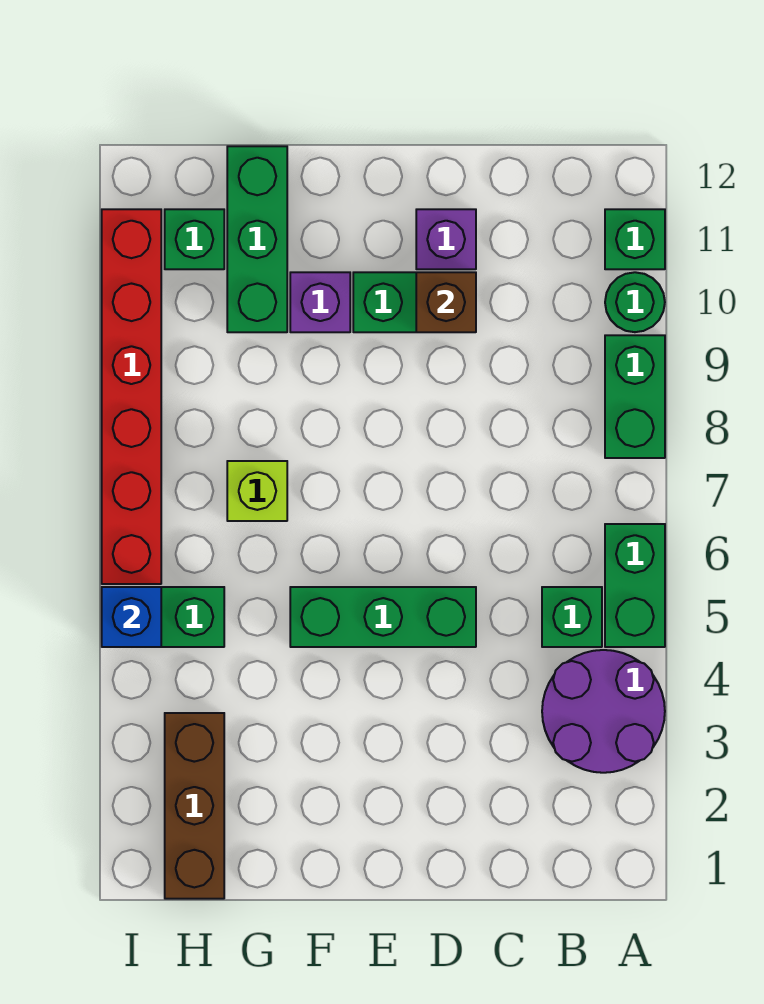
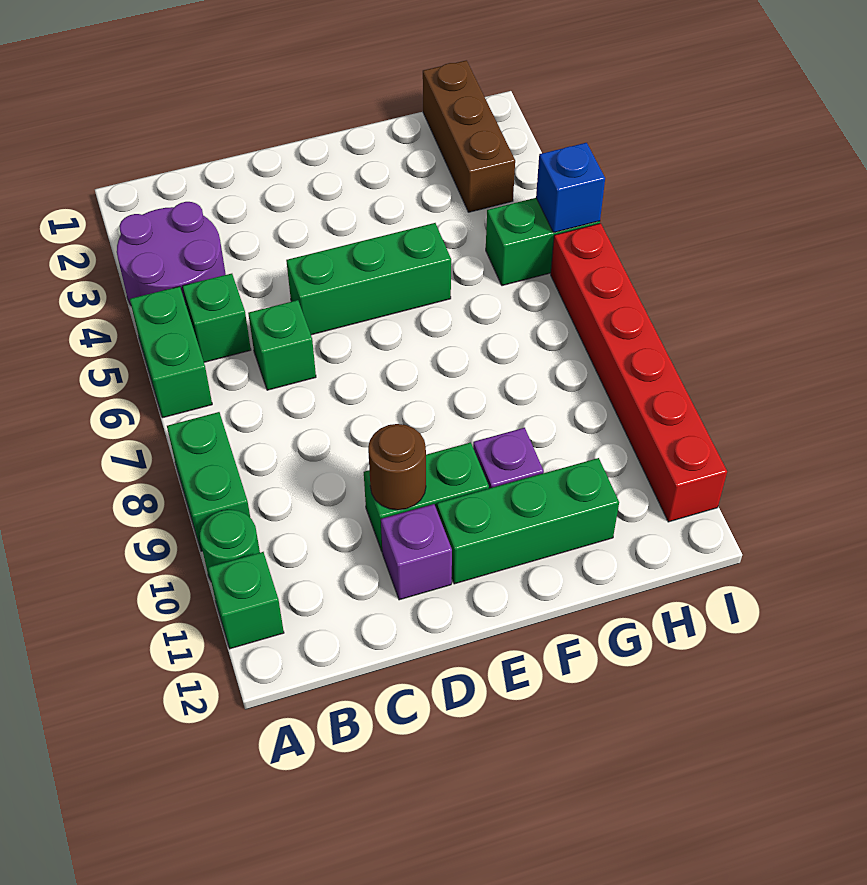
brown brick D10 level 2 -> brown round brick D10 level 2
lime brick G7 level 1 -> none
green brick G10:G12 level 1 -> green brick E11:G11 level 1
green brick H11 level 1 -> green brick C6 level 1

